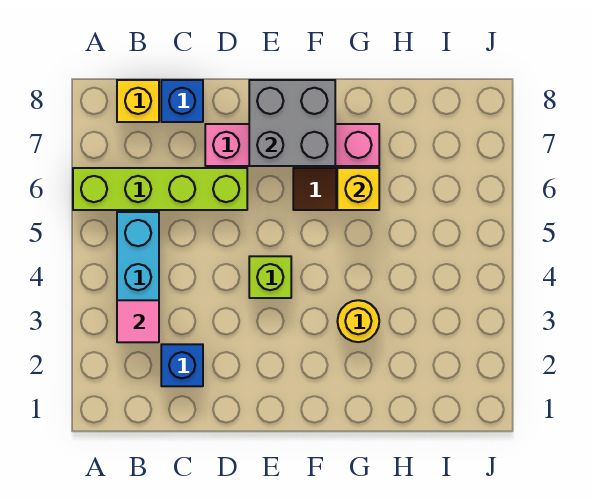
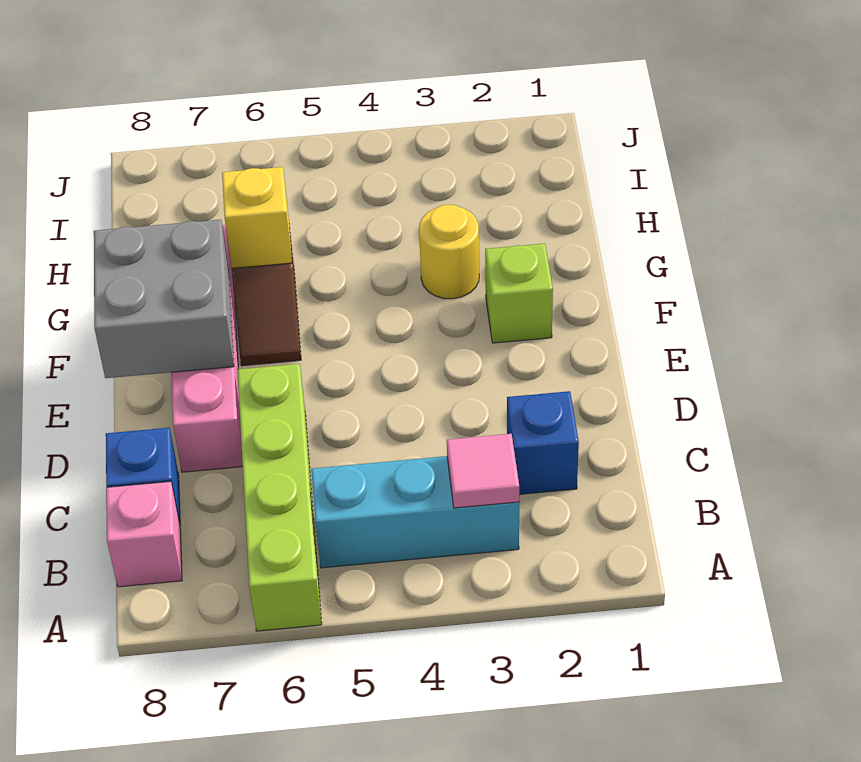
yellow brick B8 level 1 -> pink brick B8 level 1
lime brick E4 level 1 -> lime brick F2 level 1

